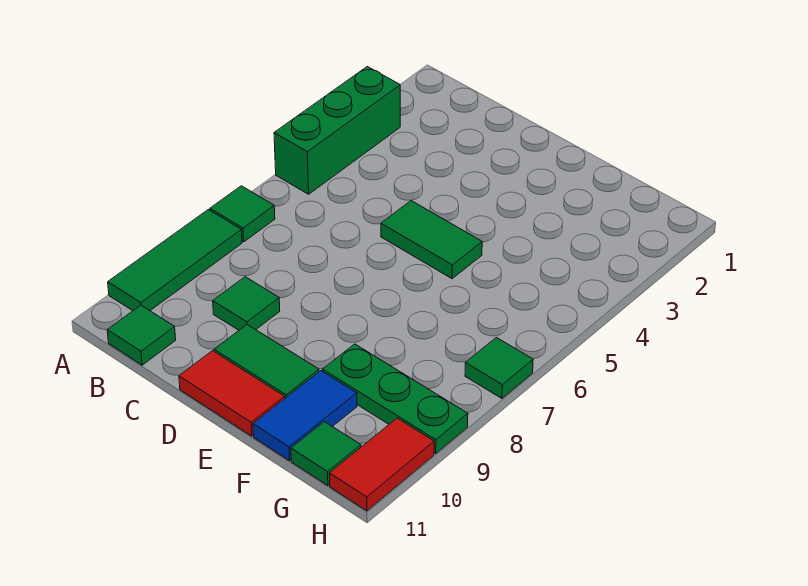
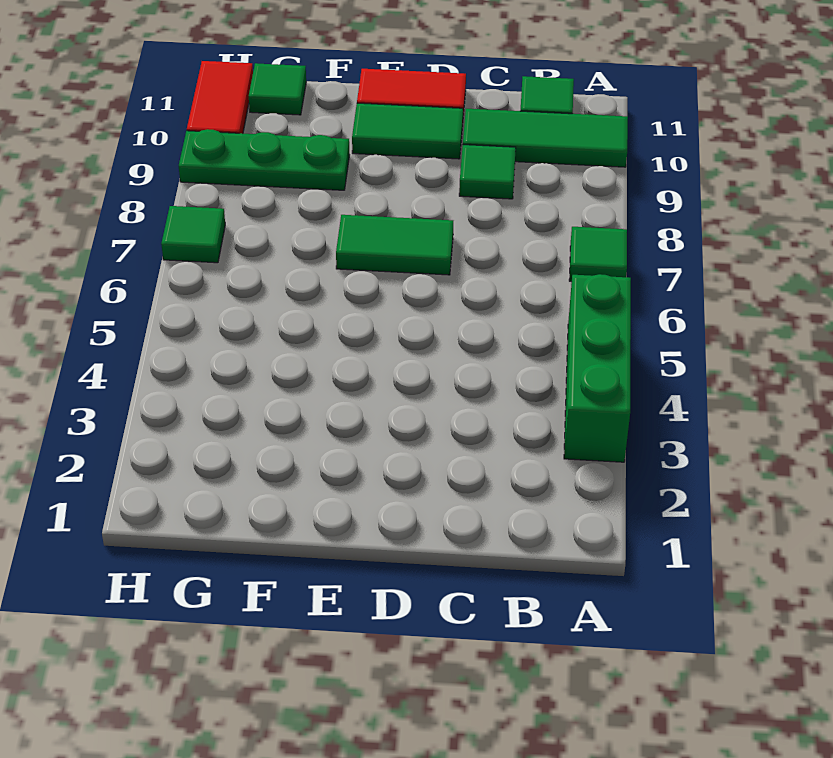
green tile A8:A10 level 1 -> green tile A10:C10 level 1
green tile D5:E5 level 1 -> green tile D7:E7 level 1
blue tile F10:F11 level 1 -> none

